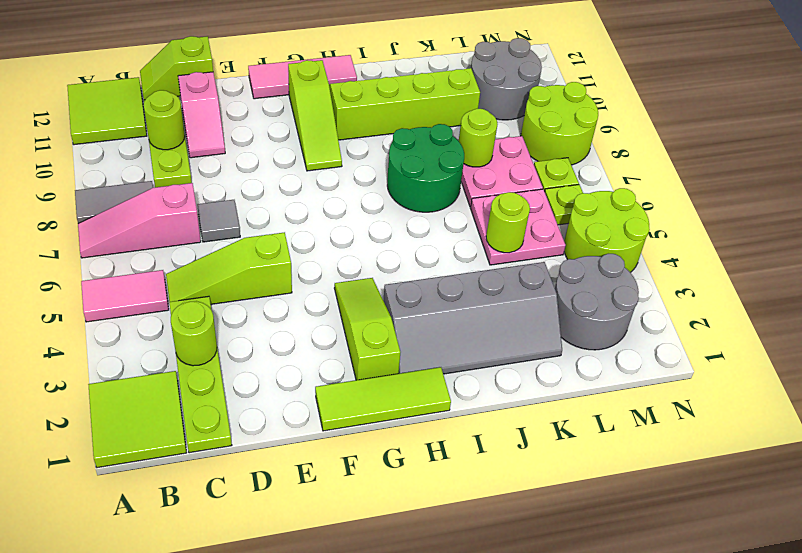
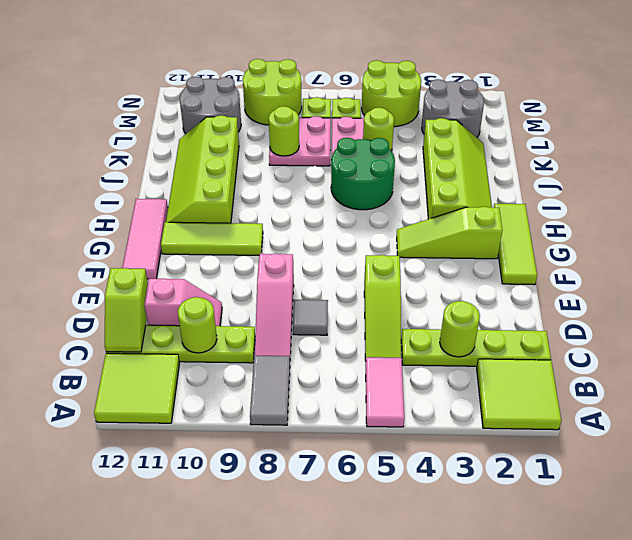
pink slope A7:C7 level 1 top C -> pink slope C8:E8 level 1 top E
lime slope G9:G11 level 1 top 11 -> lime tile G9:G11 level 1
grey slope H2:K3 level 1 top 3 -> lime slope H2:K3 level 1 top 3
green round brick I7:J8 level 1 -> green round brick I5:J6 level 1

